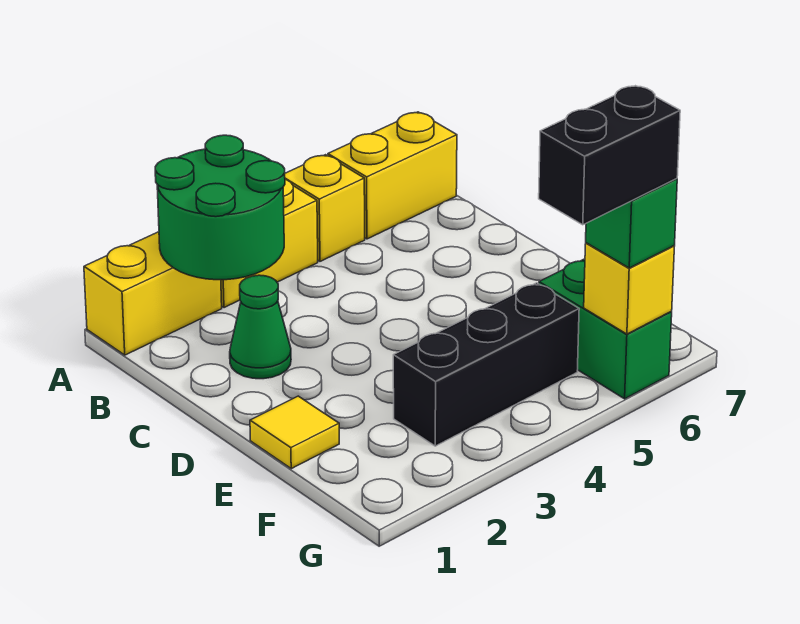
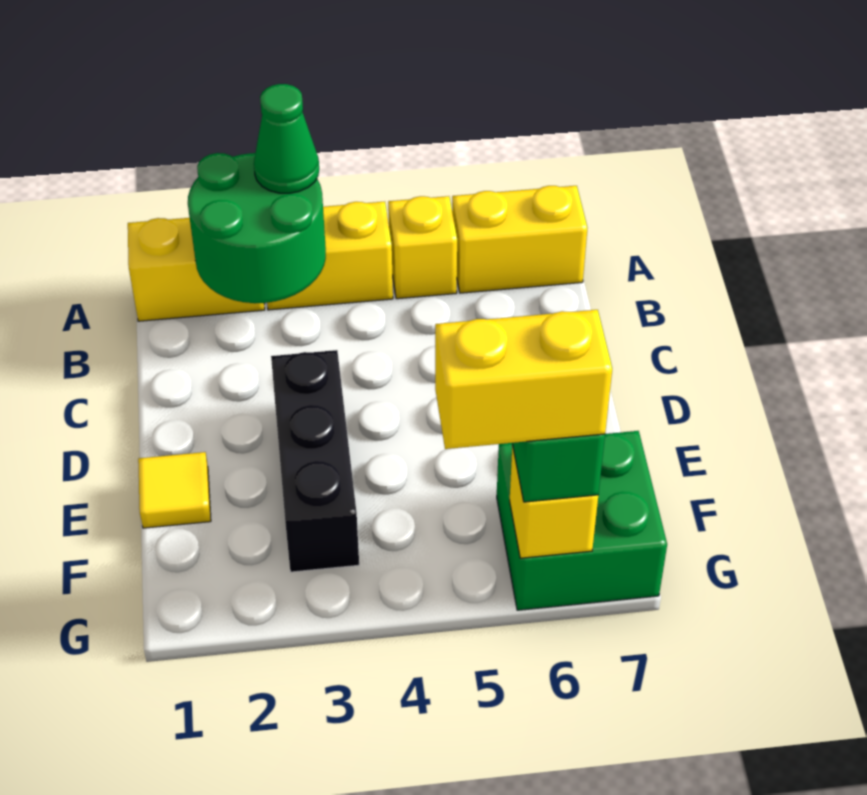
green cone C2 level 1 -> green cone A3 level 3
black brick F3:F5 level 1 -> black brick D3:F3 level 1
green brick F6:G6 level 1 -> green brick F6:G7 level 1
black brick G5:G6 level 4 -> yellow brick G5:G6 level 4

